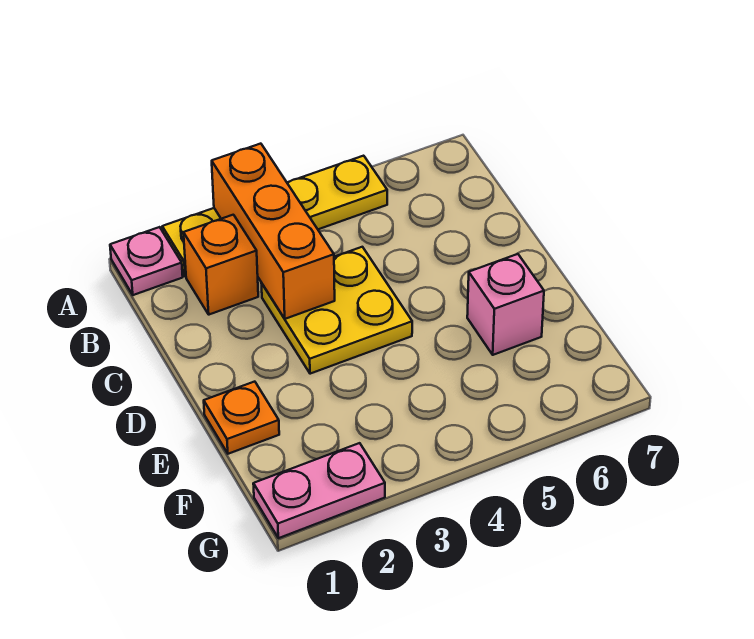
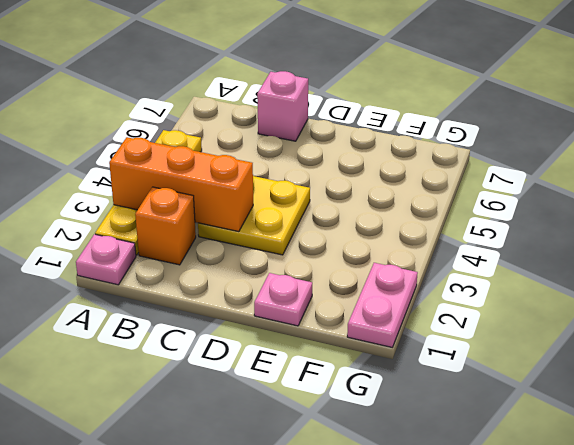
orange plate E1 level 1 -> pink plate E1 level 1
pink brick E6 level 1 -> pink brick C7 level 1

